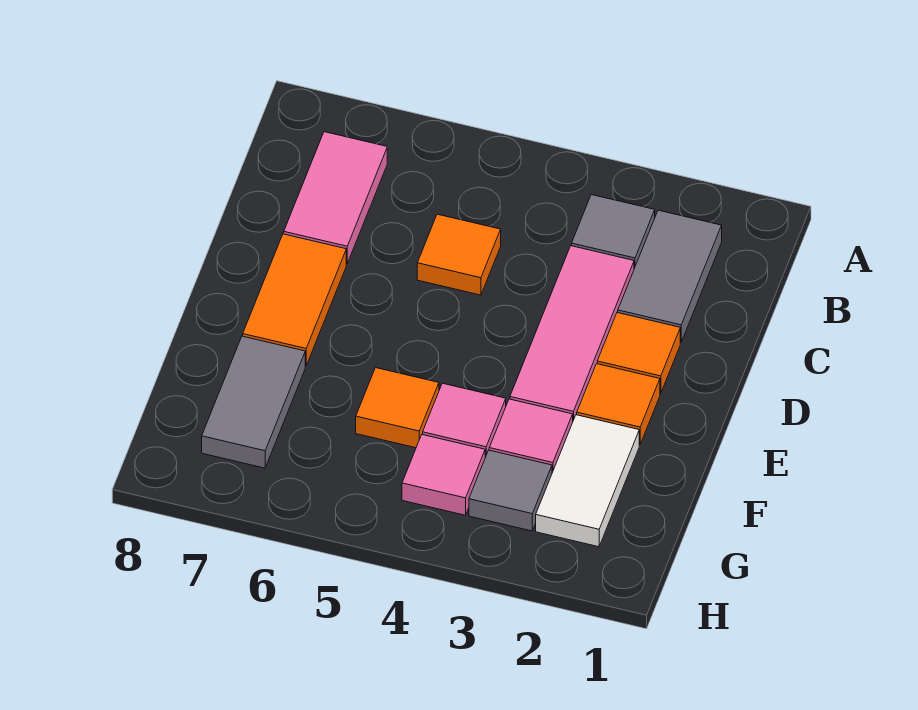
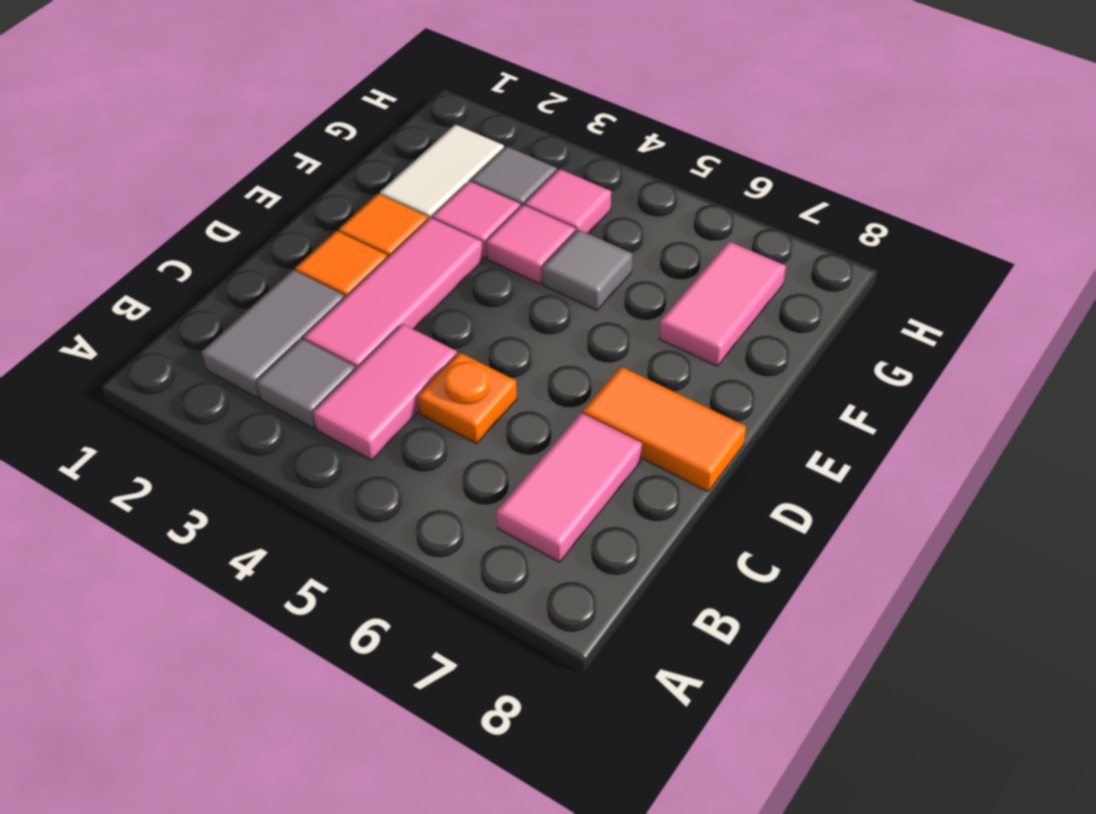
none -> pink tile B4:C4 level 1
orange tile C5 level 1 -> orange plate C5 level 1
orange tile D7:E7 level 1 -> orange tile D7:D8 level 1
orange tile F5 level 1 -> grey tile F5 level 1
grey tile F7:G7 level 1 -> pink tile F7:G7 level 1

